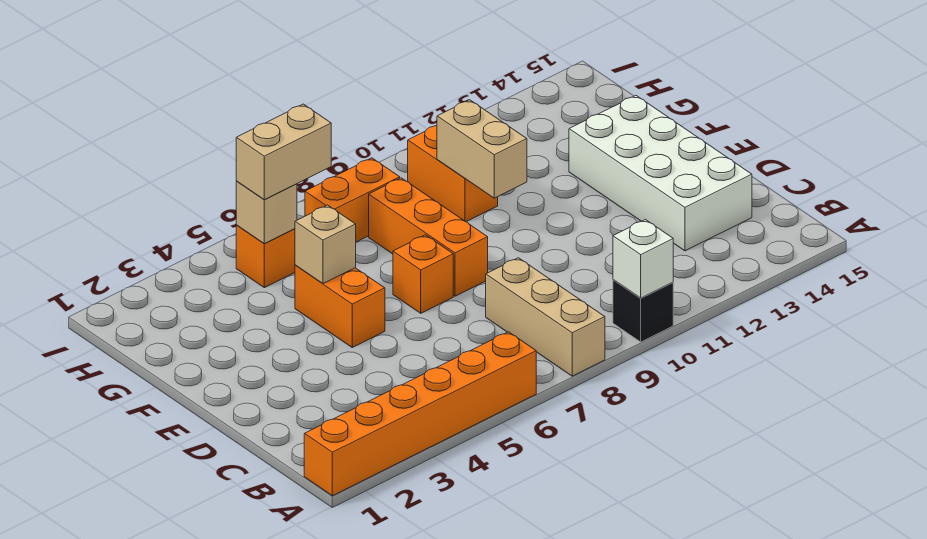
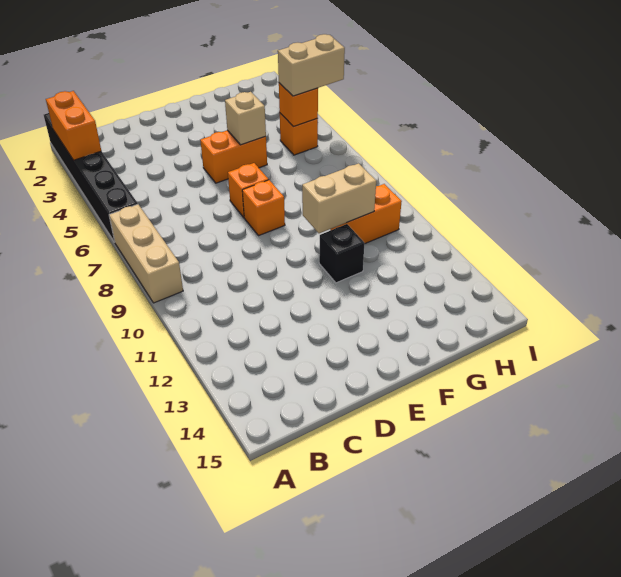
orange brick A1:A6 level 1 -> black brick A1:A6 level 1
tan brick A8:C8 level 1 -> tan brick A7:A9 level 1
black brick A10 level 1 -> black brick F11 level 1
white brick A10 level 2 -> none
white brick C13:F14 level 1 -> none
orange brick E8:G8 level 1 -> orange brick E8 level 1
tan brick H5 level 2 -> orange brick H5 level 2
tan brick H5:H6 level 3 -> tan brick H5:I5 level 3
orange brick H7:H8 level 1 -> orange brick A2:A3 level 2

